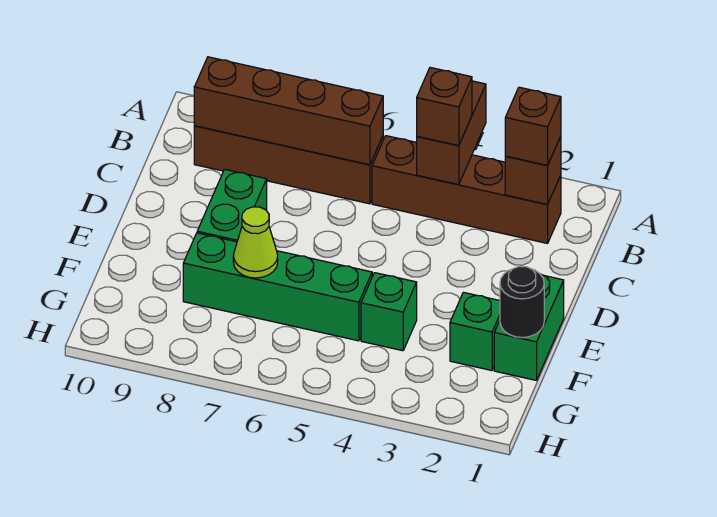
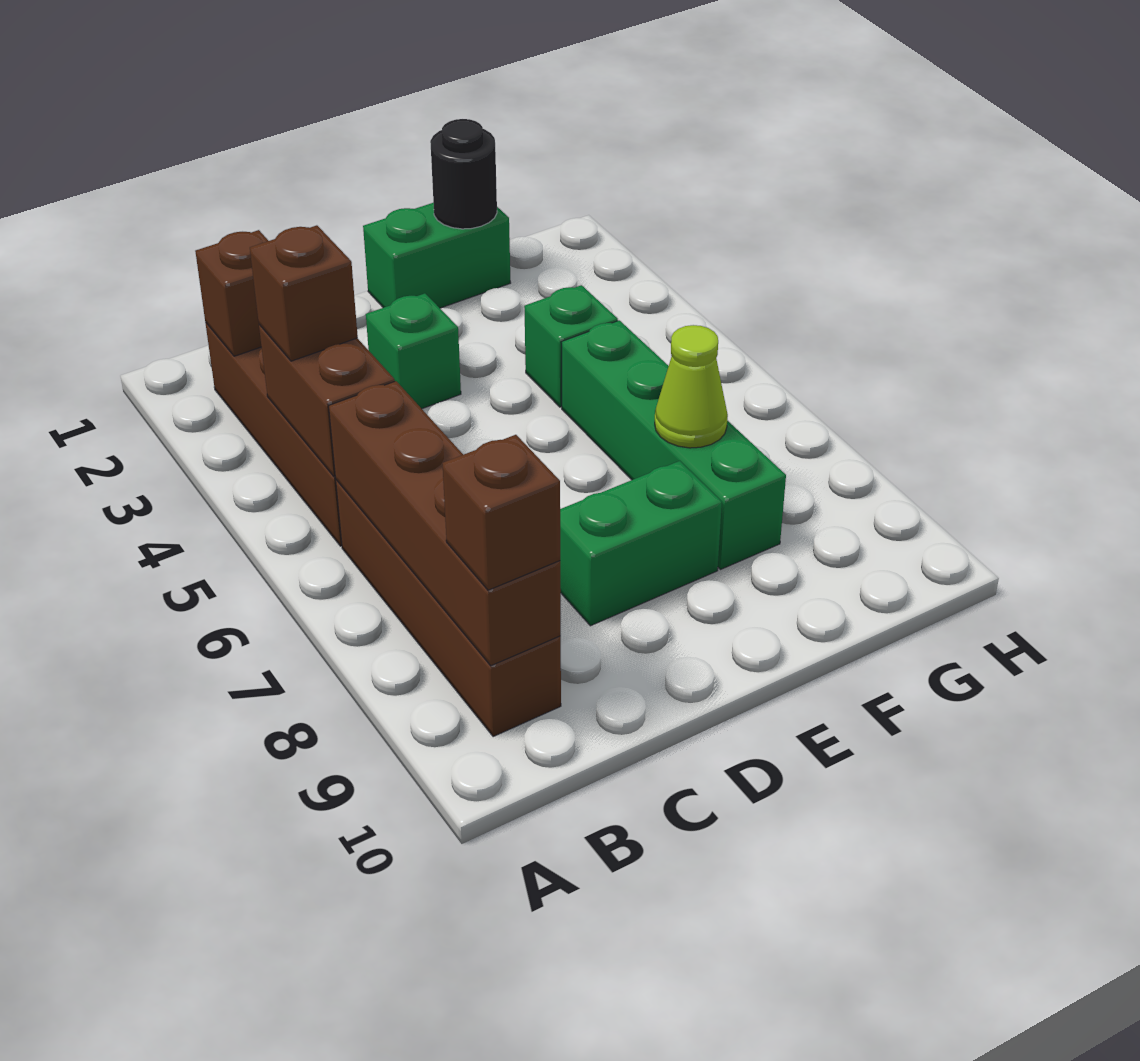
brown brick A4:B4 level 2 -> brown brick B4:B5 level 2
brown brick B2 level 3 -> brown brick B9 level 3
green brick F2 level 1 -> green brick D3 level 1

